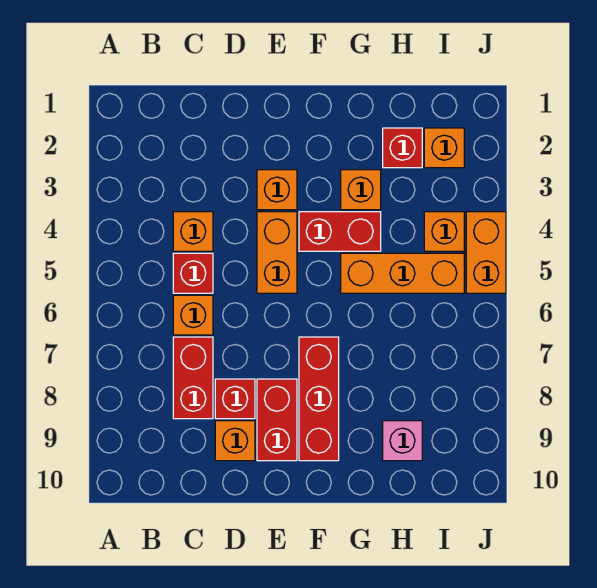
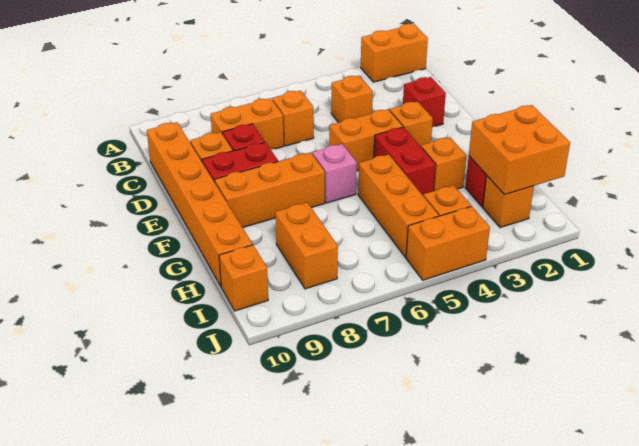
none -> orange brick A1:A2 level 1
red brick C5 level 1 -> red brick D2 level 1
red brick C7:C8 level 1 -> orange brick C7:C8 level 1
none -> orange brick C10:H10 level 1
red brick F7:F9 level 1 -> orange brick F7:F9 level 1
none -> orange brick H1:I2 level 2
none -> orange brick H8:I8 level 1
pink brick H9 level 1 -> pink brick F6 level 1
none -> orange brick I10 level 1

